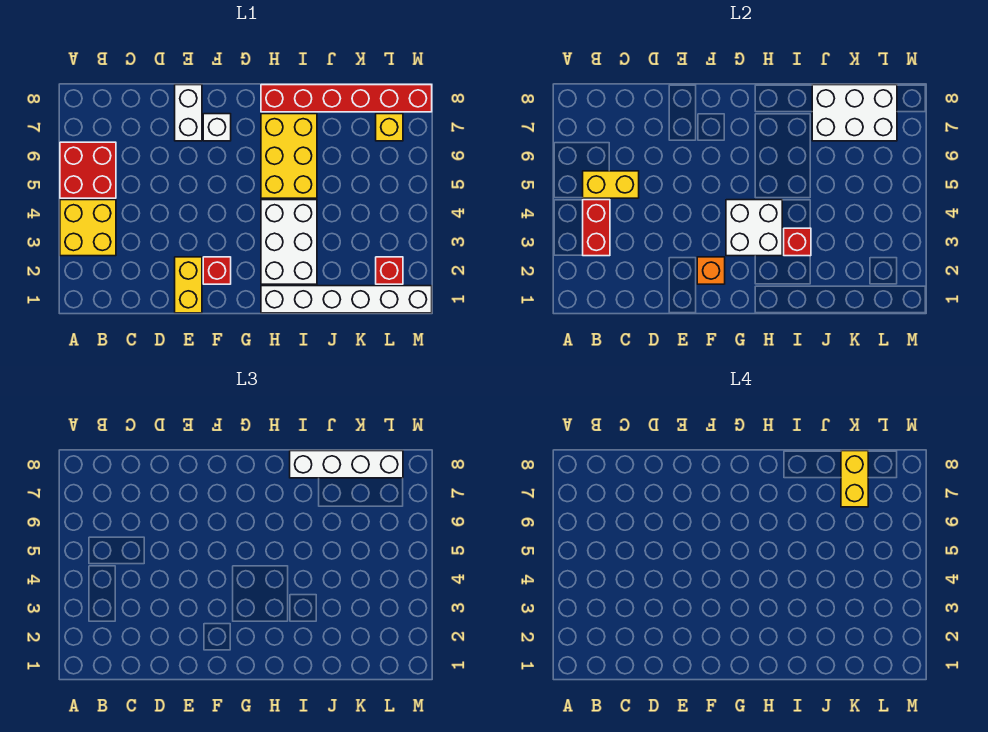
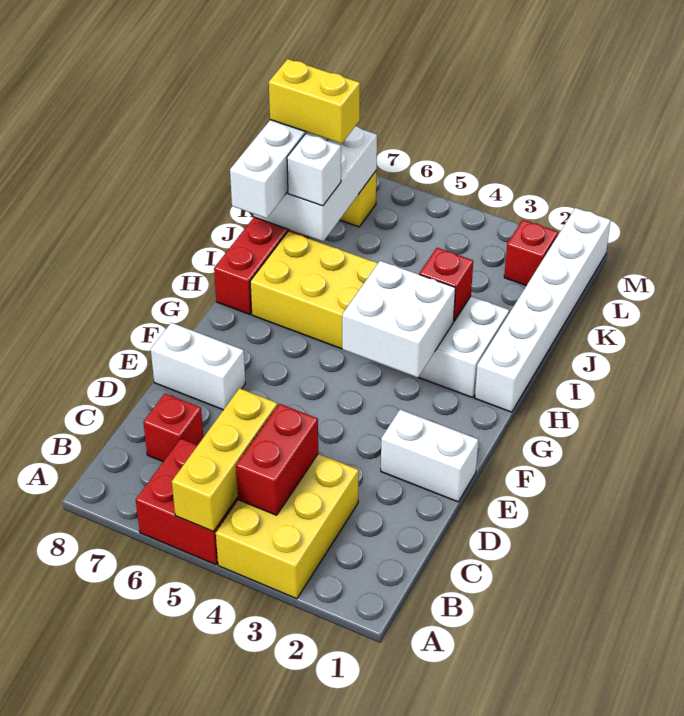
yellow brick A3:B4 level 1 -> yellow brick A3:C4 level 1
red brick B3:B4 level 2 -> red brick B4:C4 level 2
yellow brick B5:C5 level 2 -> yellow brick A5:C5 level 2
yellow brick E1:E2 level 1 -> white brick E1:E2 level 1
red brick F2 level 1 -> red brick C7 level 1
orange brick F2 level 2 -> none
white brick F7 level 1 -> white brick J7 level 3

